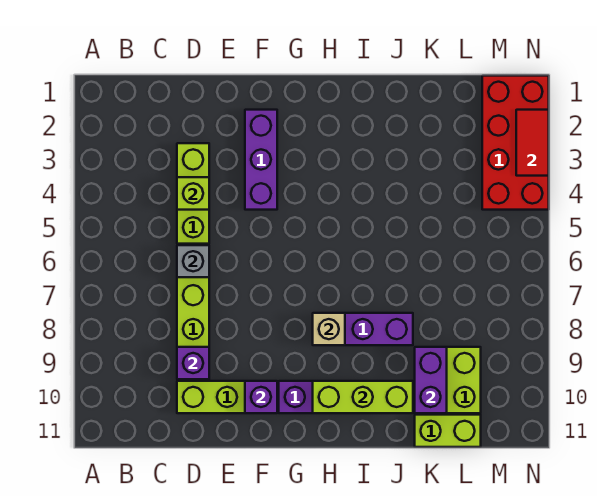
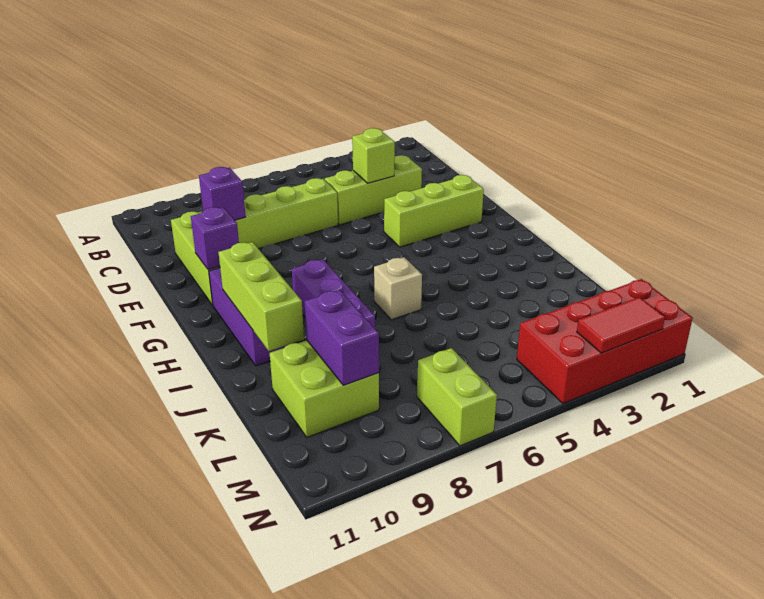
grey brick D6 level 2 -> none
purple brick F2:F4 level 1 -> lime brick F2:F4 level 1
tan brick H8 level 2 -> tan brick I6 level 1
purple brick K9:K10 level 2 -> purple brick K9:L9 level 2
lime brick K11:L11 level 1 -> lime brick M7:N7 level 1

